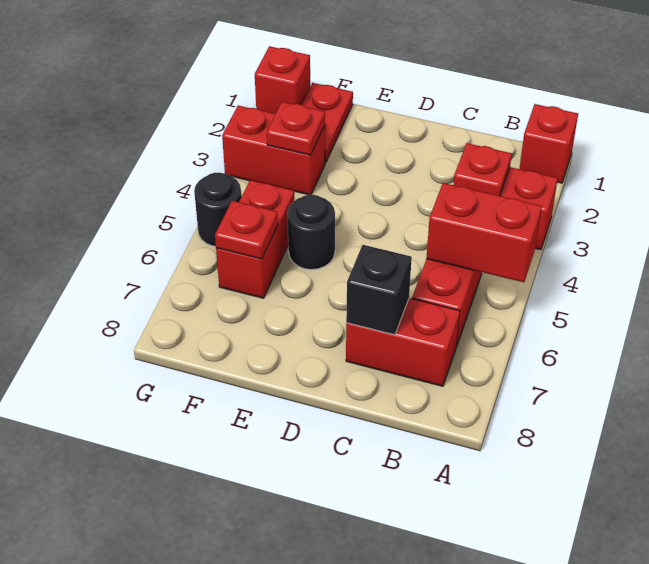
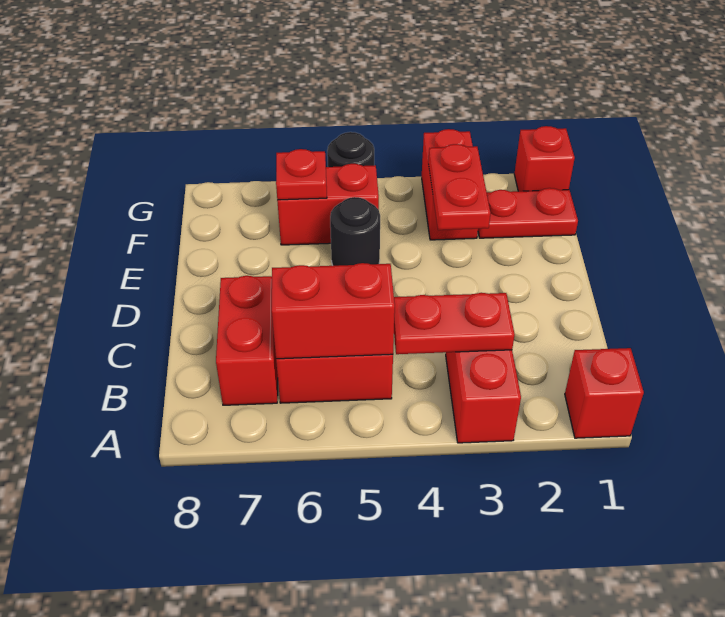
red brick A5:B5 level 2 -> red brick B5:B6 level 2
red plate B3 level 2 -> red plate B3:B4 level 2
black brick C7 level 2 -> none
red plate F3 level 2 -> red plate E3:F3 level 2

